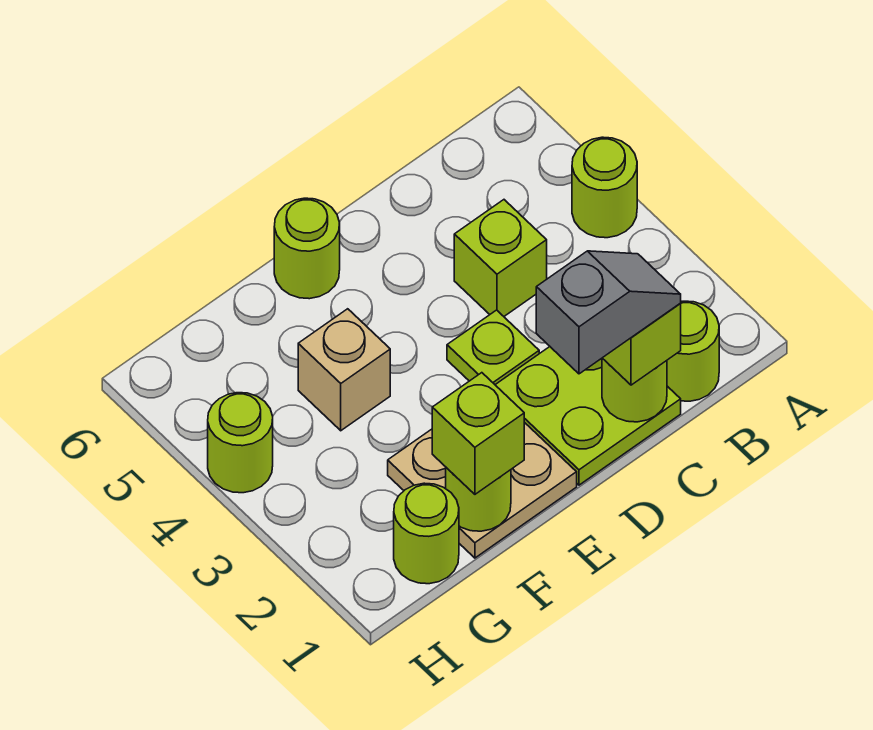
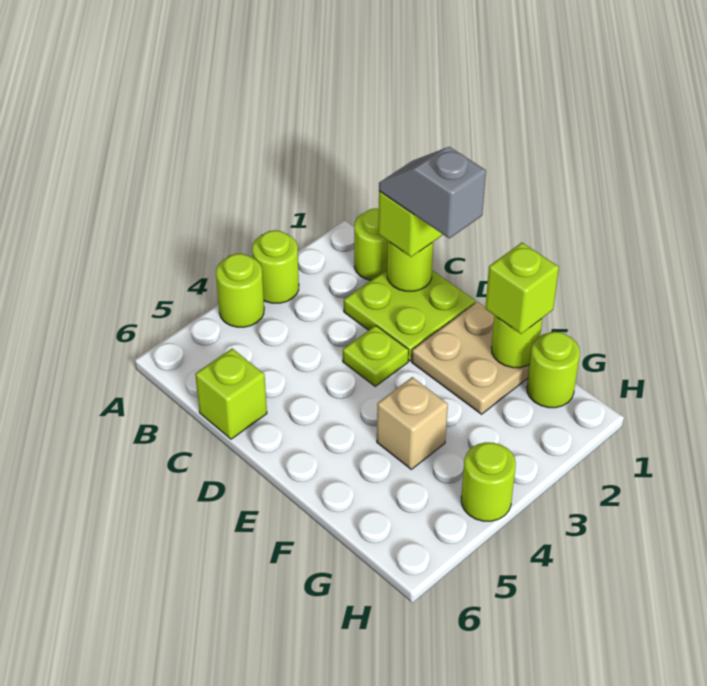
lime brick C4 level 1 -> lime brick C6 level 1
lime round brick E6 level 1 -> lime round brick A3 level 1

